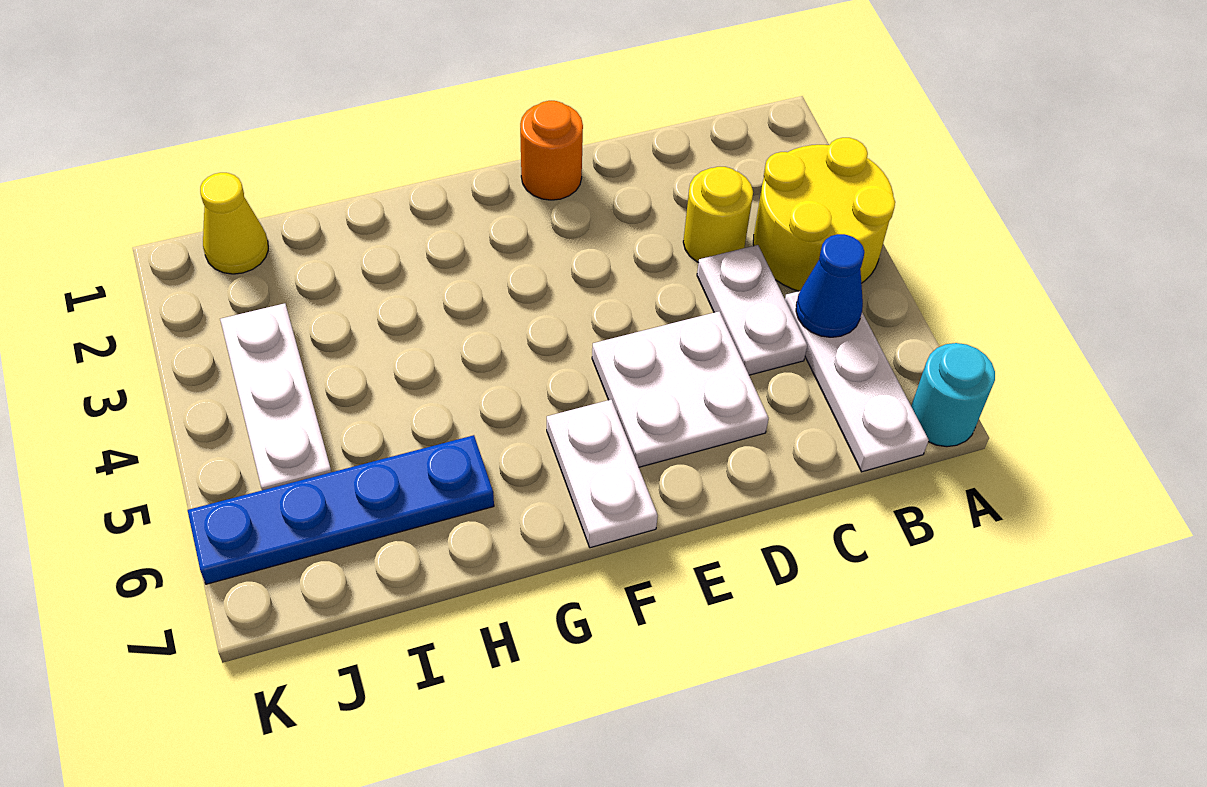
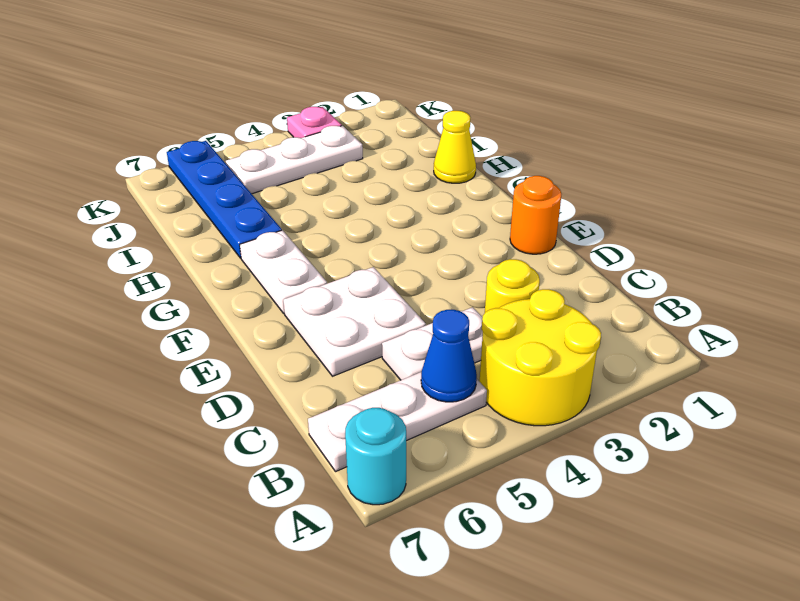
white plate F6:F7 level 1 -> white plate F6:G6 level 1
yellow cone J1 level 1 -> yellow cone H1 level 1
none -> pink plate K3 level 1

